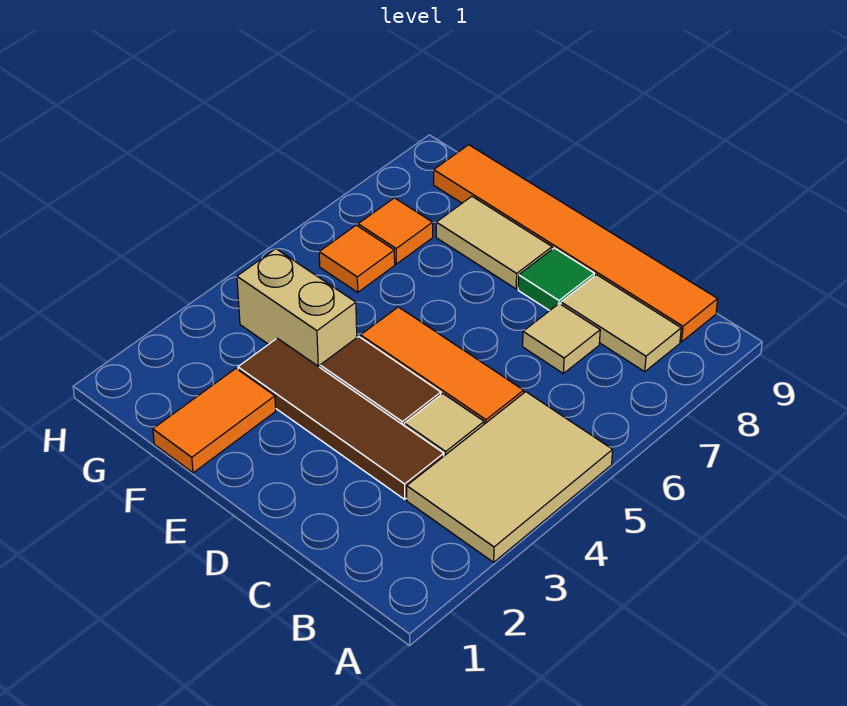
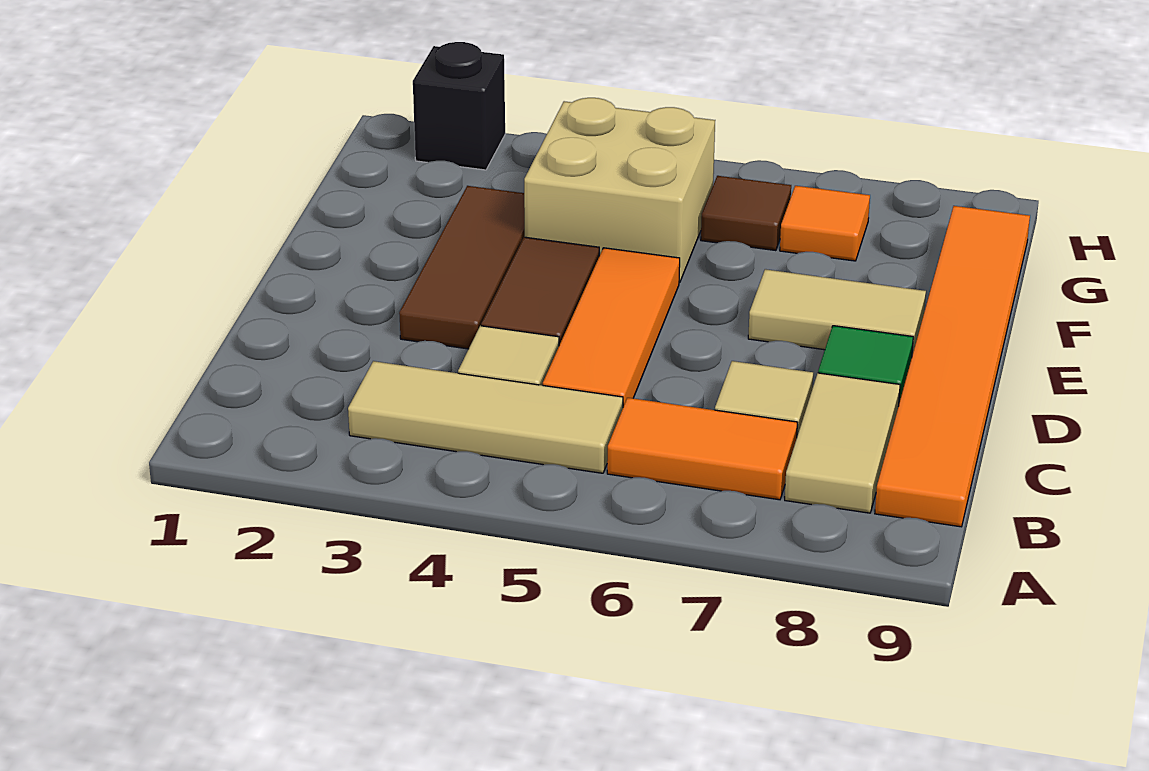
tan tile A3:B5 level 1 -> tan tile B3:B5 level 1
brown tile C3:F3 level 1 -> brown tile D3:F3 level 1
tan tile E8:F8 level 1 -> tan tile E7:E8 level 1
orange tile F1:F2 level 1 -> orange tile B6:B7 level 1
tan brick F4:G4 level 1 -> tan brick F4:G5 level 1
orange tile G6 level 1 -> brown tile G6 level 1
none -> black brick H2 level 1

